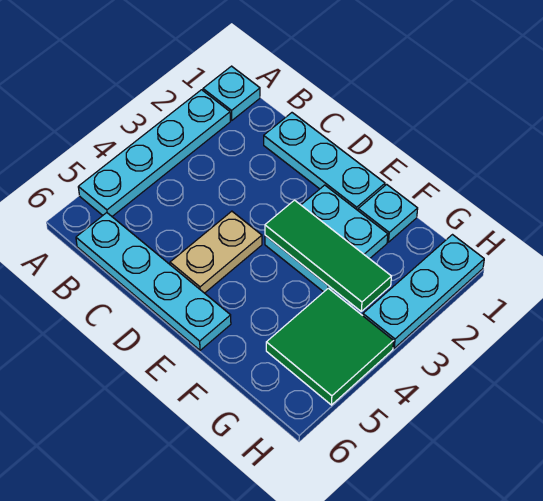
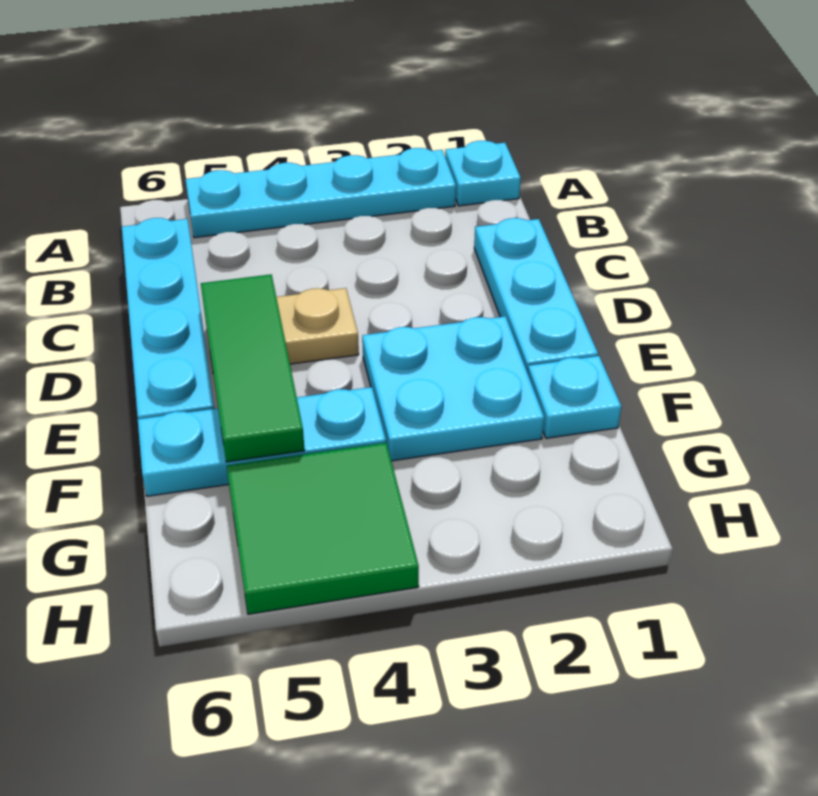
green tile E3:G3 level 2 -> green tile D5:F5 level 2
cyan plate H1:H3 level 1 -> cyan plate F4:F6 level 1

